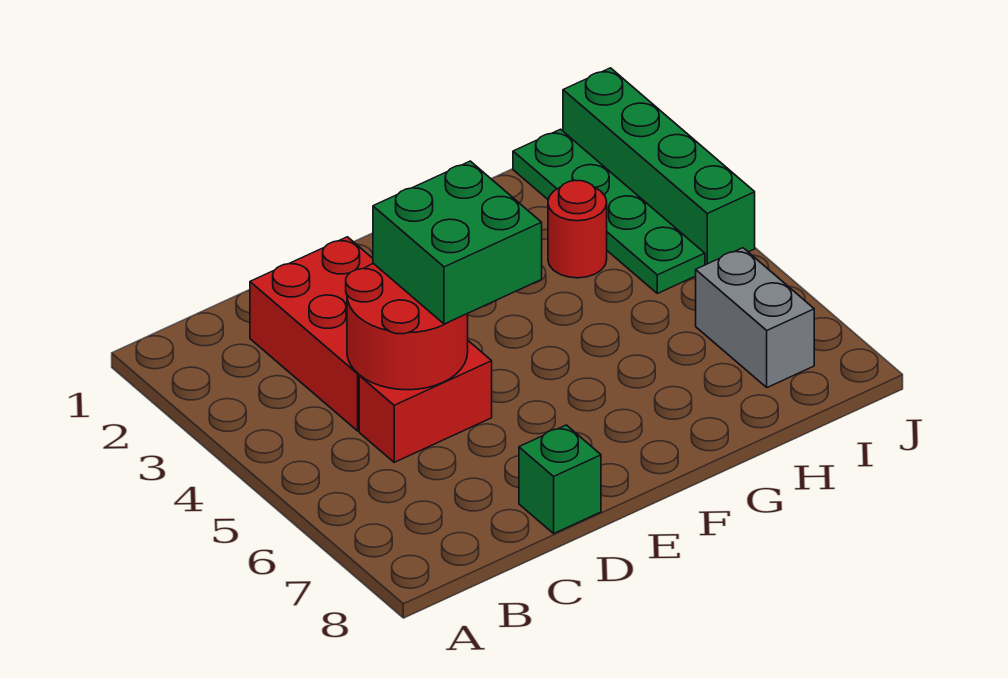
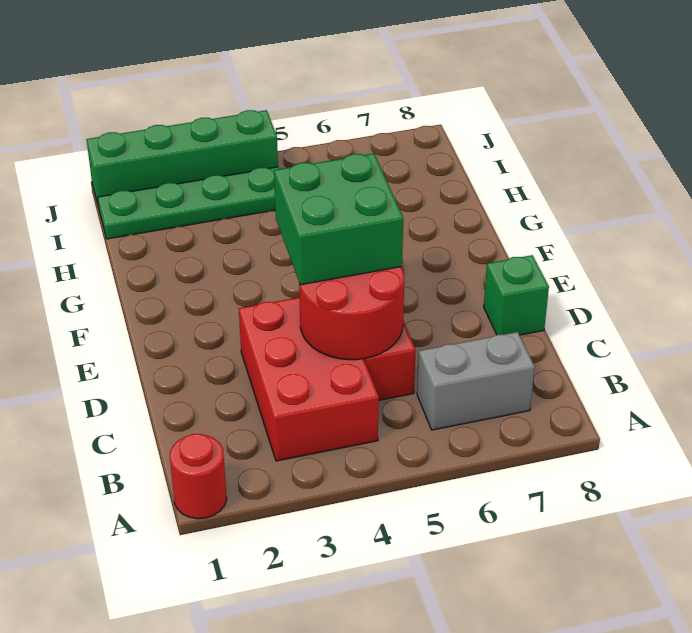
red brick C2:D4 level 1 -> red brick B3:D4 level 1
red round brick H3 level 1 -> red round brick A1 level 1
grey brick I6:I7 level 1 -> grey brick B6:B7 level 1

